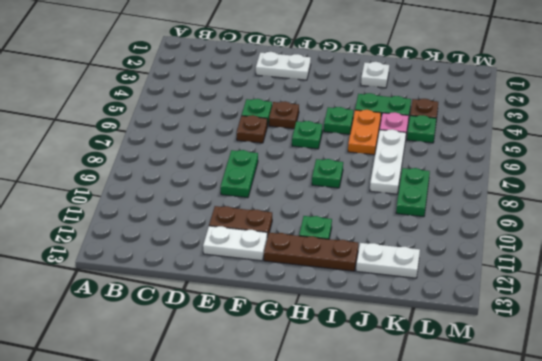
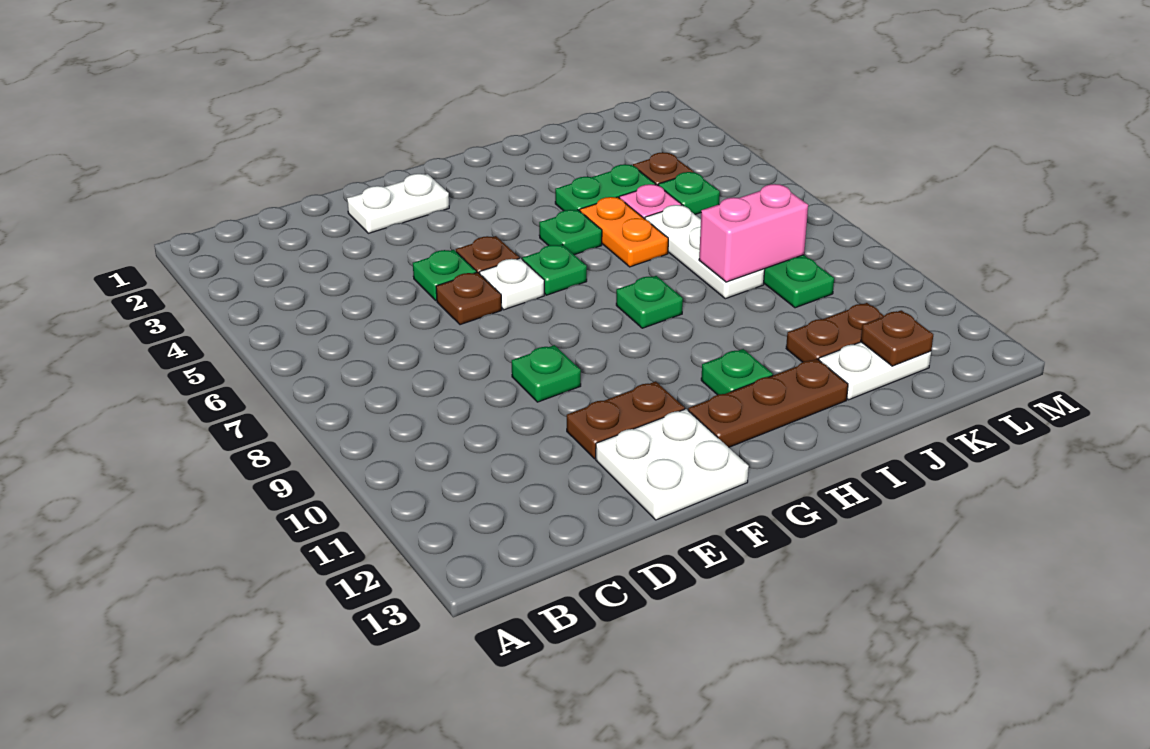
green plate E8:E9 level 1 -> green plate E9 level 1
white plate E12:F12 level 1 -> white plate E12:F13 level 1
white plate I2 level 1 -> white plate F6 level 1
none -> pink brick J8:K8 level 2
none -> brown plate J11:K11 level 1
none -> brown plate K12 level 2

